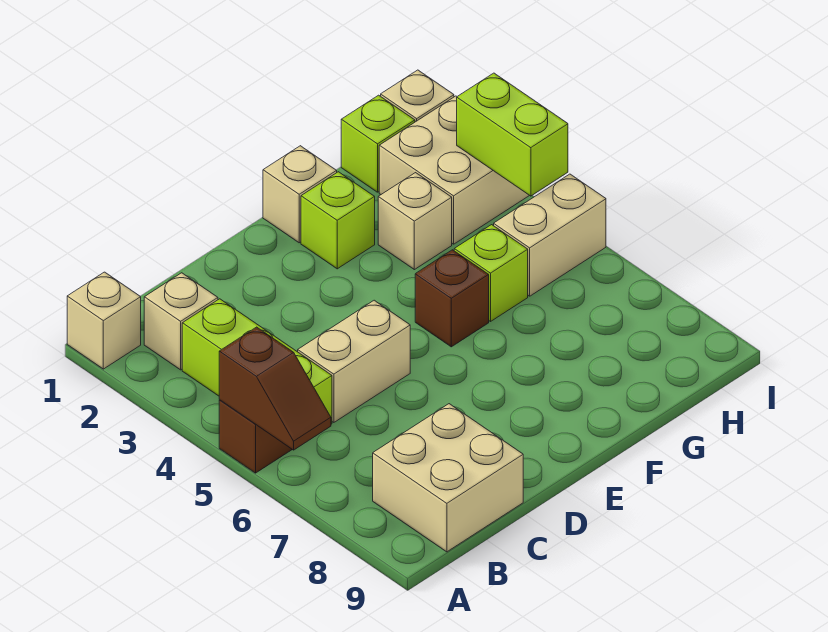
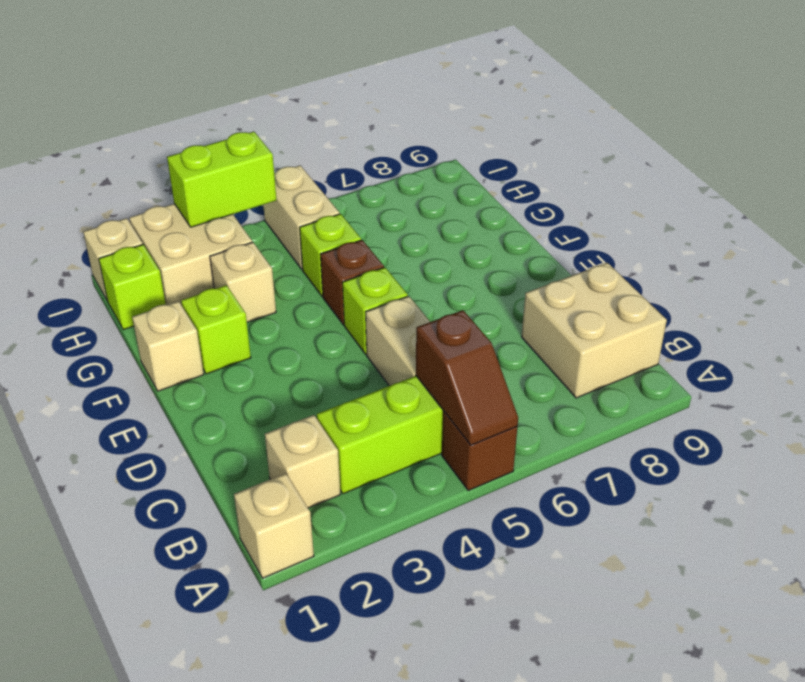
brown slope A5:A6 level 2 top 5 -> brown slope A5:B5 level 2 top B
none -> lime brick E5 level 1

